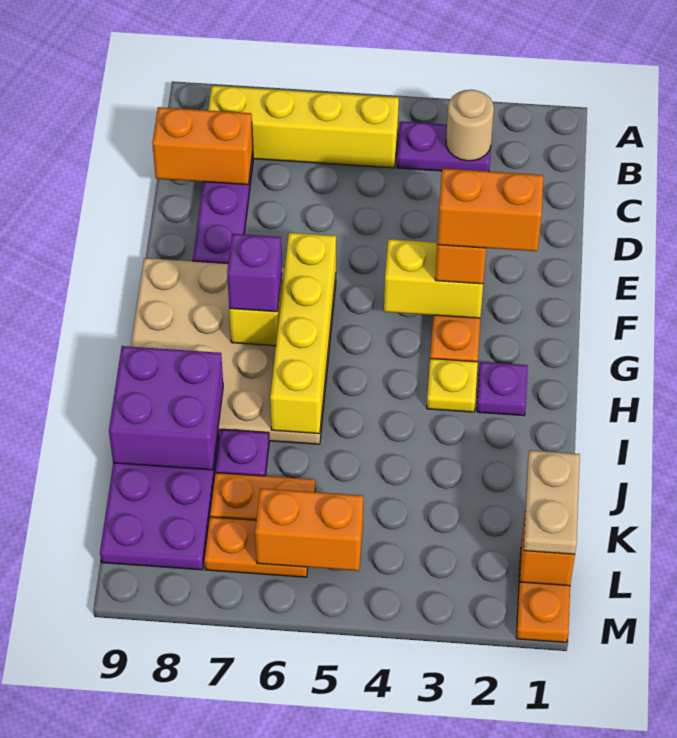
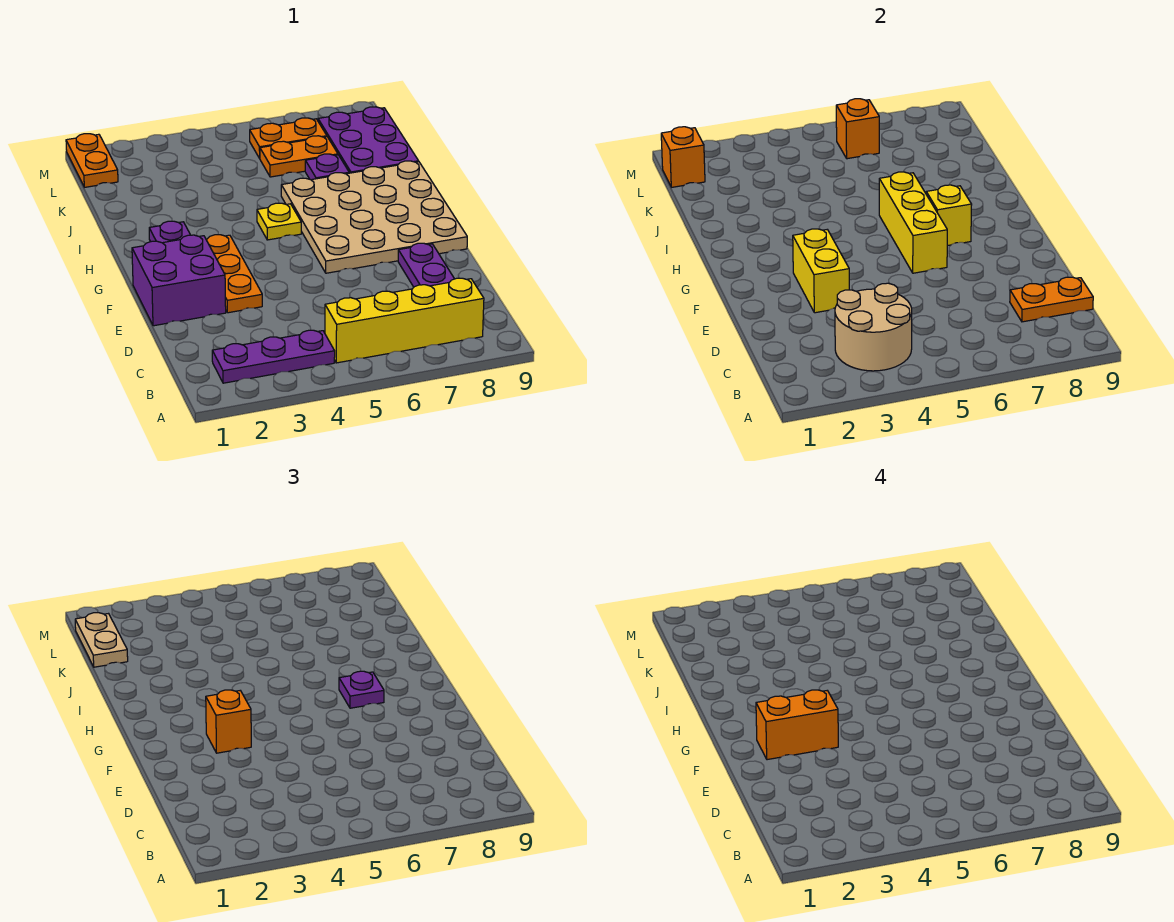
purple plate B3:B4 level 1 -> purple plate B2:B4 level 1
tan round brick B3 level 2 -> tan round brick B3:C4 level 2
orange brick C8:C9 level 2 -> orange plate C8:C9 level 2
yellow brick F3:F4 level 2 -> yellow brick E3:F3 level 2
yellow brick F6:I6 level 2 -> yellow brick F6:H6 level 2
purple brick G7 level 3 -> purple plate G7 level 3
yellow plate H3 level 1 -> yellow plate H5 level 1
purple brick I8:J9 level 2 -> purple brick E1:F2 level 1
orange brick L5:L6 level 2 -> orange brick L6 level 2

